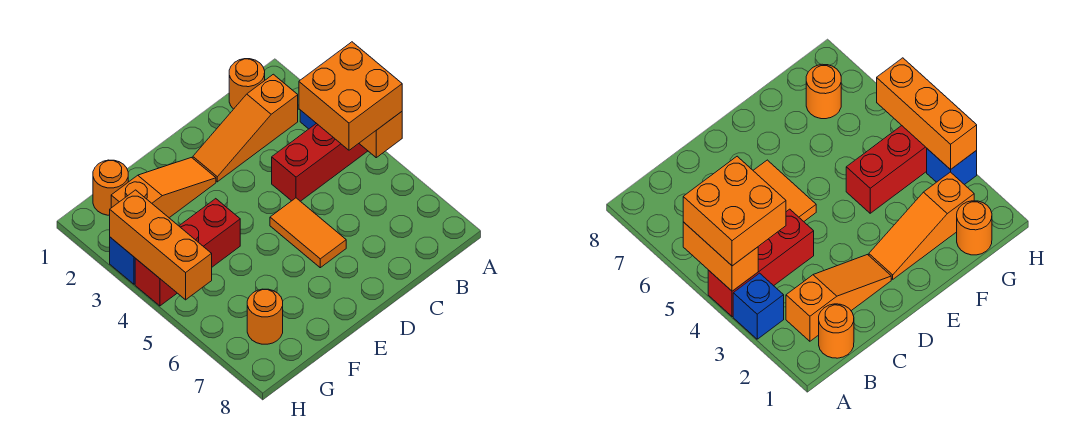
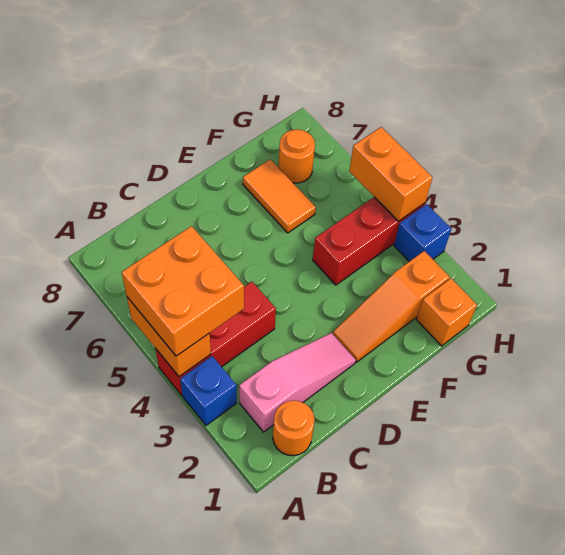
orange slope B2:D2 level 1 top B -> pink slope B2:D2 level 1 top B
orange tile D5:D6 level 1 -> orange tile F6:F7 level 1
orange round brick G1 level 1 -> orange brick G1 level 1
orange brick H3:H5 level 2 -> orange brick H4:H5 level 2

